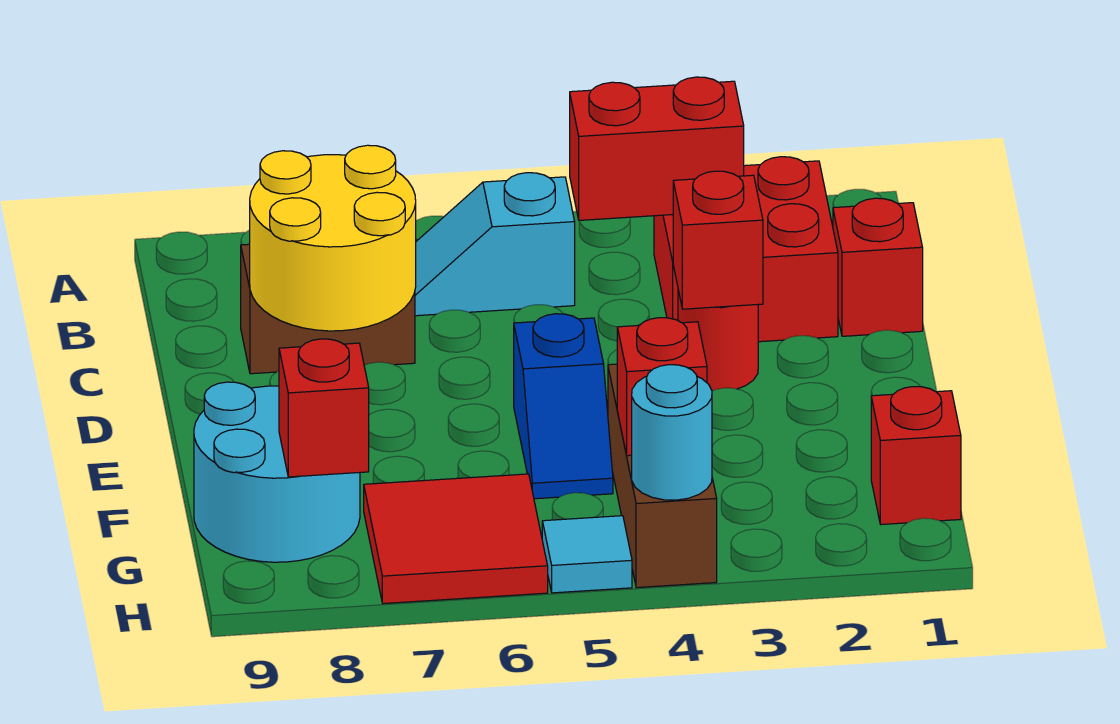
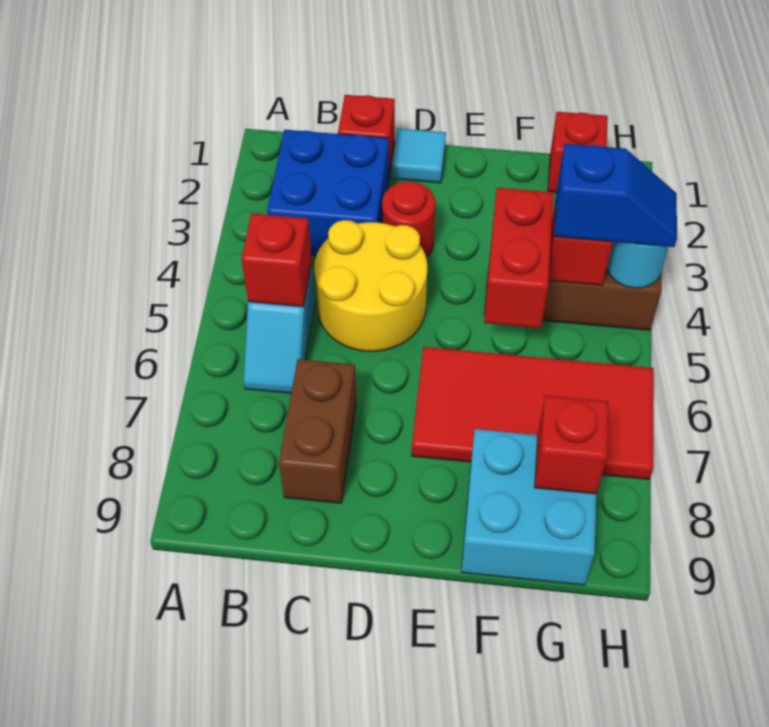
red brick B2:C3 level 1 -> blue brick B2:C3 level 1
red brick B3:B4 level 2 -> red brick F4:F5 level 2
yellow round brick C7:D8 level 2 -> yellow round brick C4:D5 level 1
red brick D3 level 2 -> red brick B5 level 2
blue slope E5:F5 level 1 top E -> blue slope G4:H4 level 3 top G
cyan round brick F8:G9 level 1 -> cyan brick F8:G9 level 1
red tile G6:H7 level 1 -> red tile E6:H7 level 1
cyan tile H5 level 1 -> cyan tile D1 level 1

